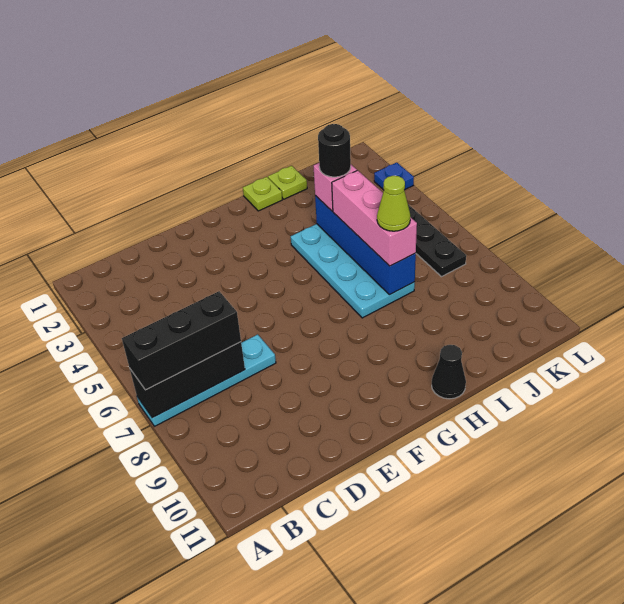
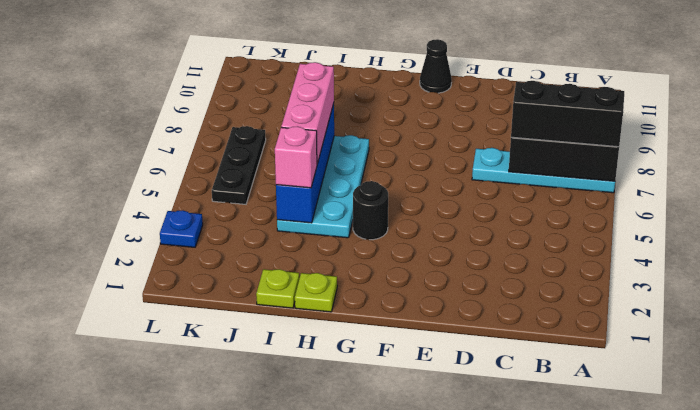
black cone H11 level 1 -> black cone F11 level 1
black round brick I4 level 4 -> black round brick G4 level 1
lime cone I7 level 4 -> none

